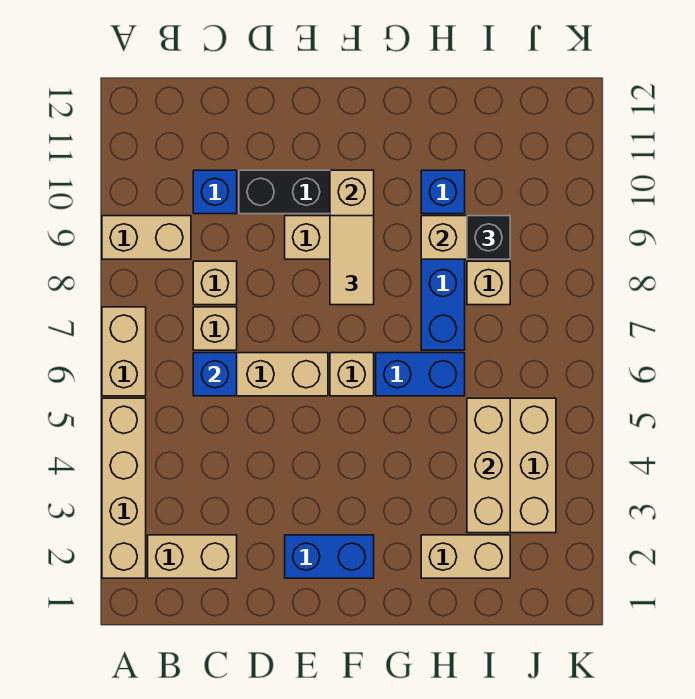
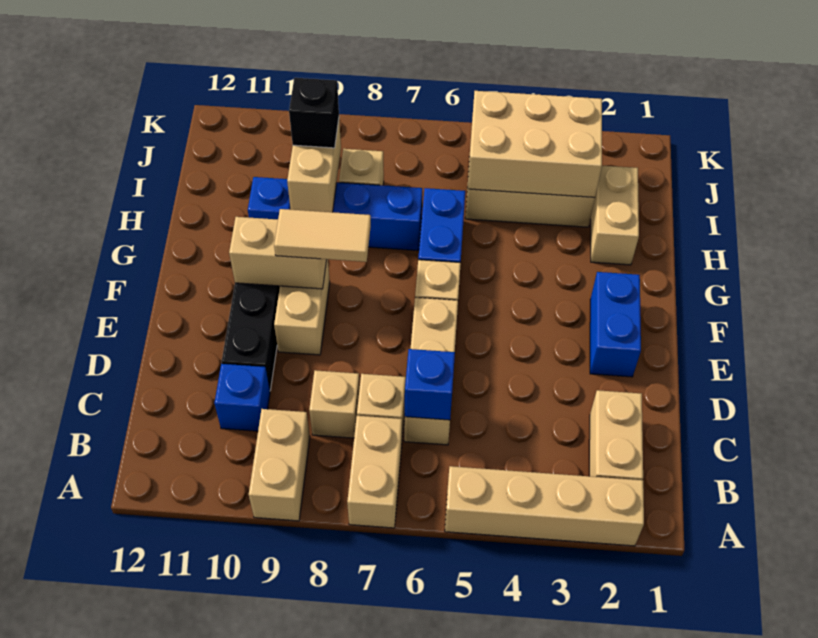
tan brick A6:A7 level 1 -> tan brick A7:B7 level 1
tan brick I3:I5 level 2 -> tan brick I3:J5 level 2

